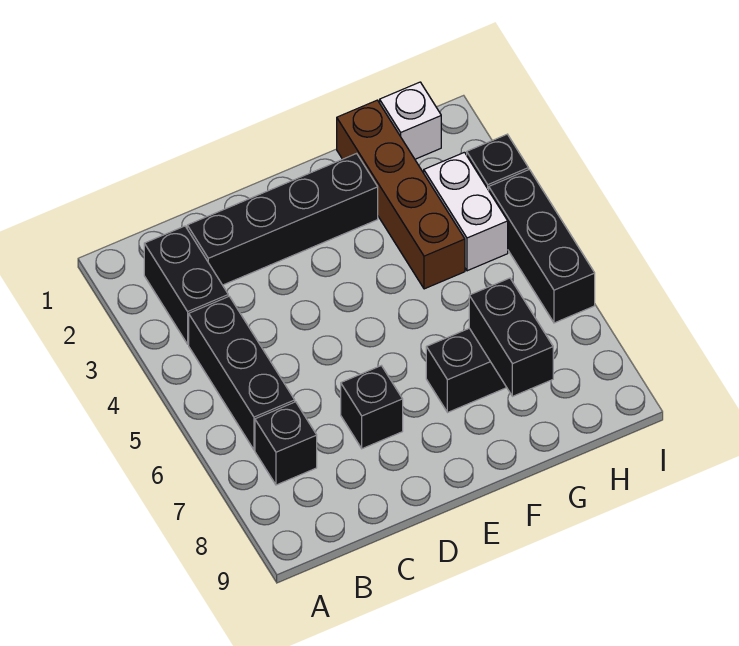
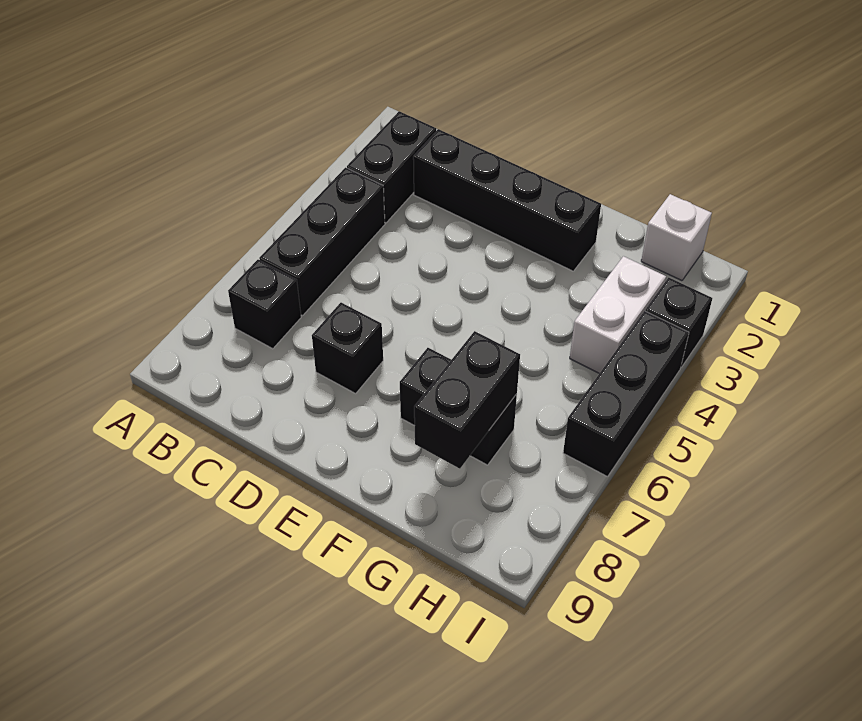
brown brick G1:G4 level 1 -> none

